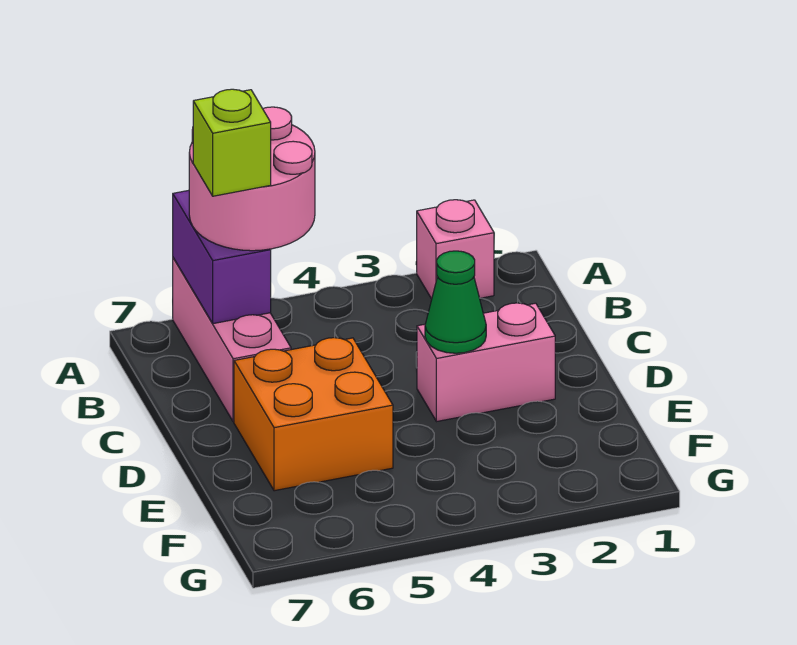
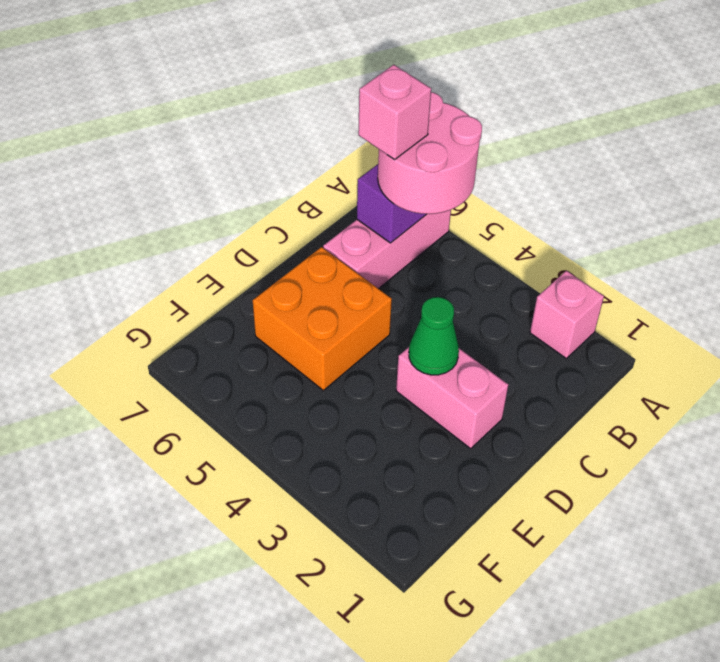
lime brick B6 level 4 -> pink brick B6 level 4

